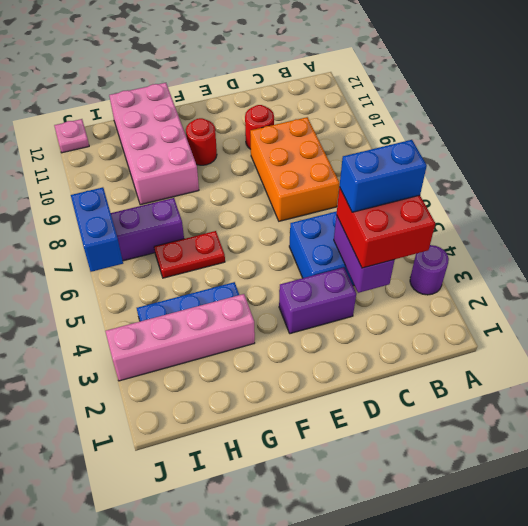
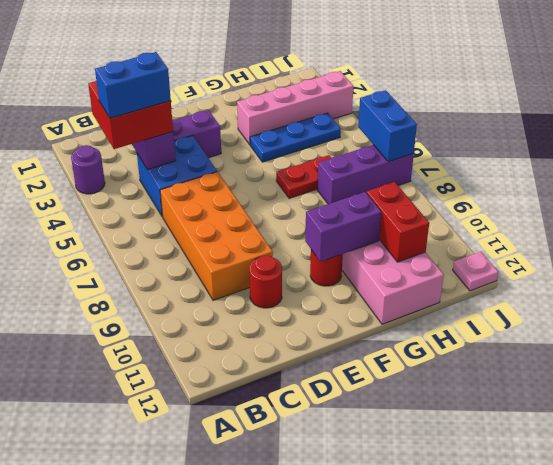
orange brick C7:D9 level 1 -> orange brick C6:D9 level 1
none -> purple brick F10:G10 level 2
none -> red brick H10:H11 level 2

